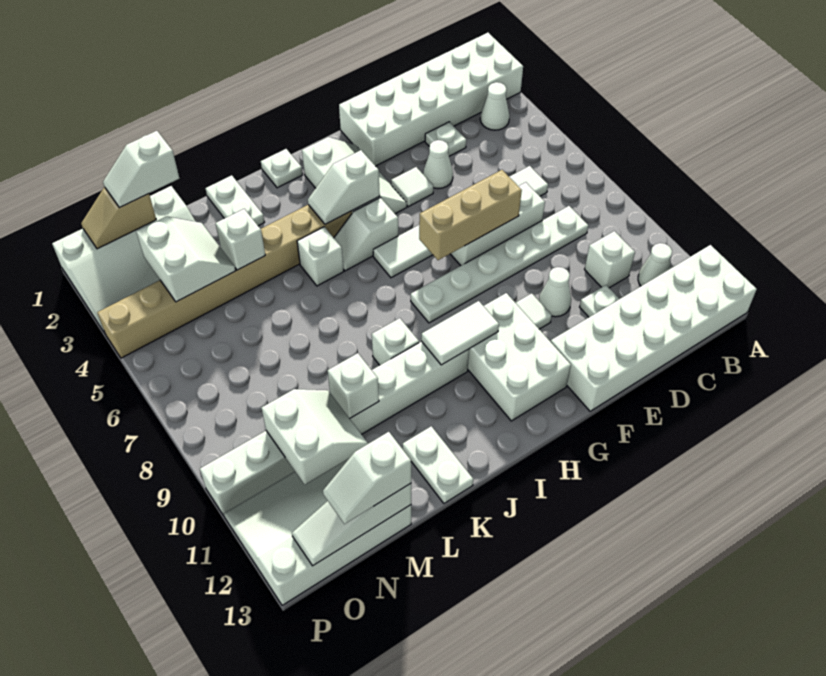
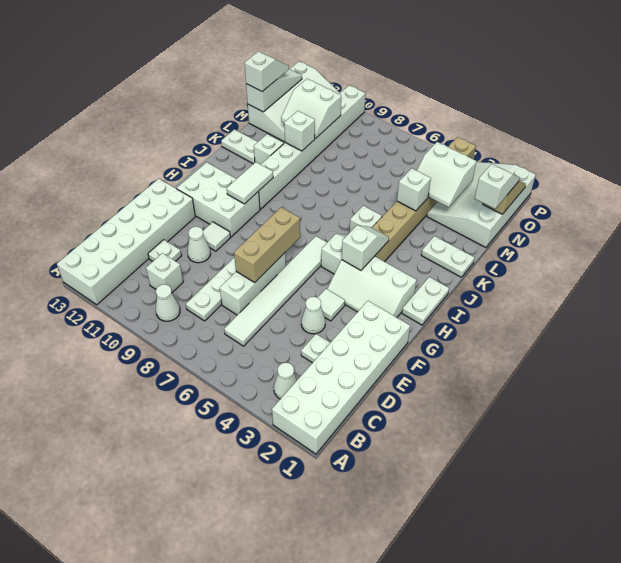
white cone B11 level 1 -> white cone B9 level 1
white plate I1 level 1 -> white plate H1:I1 level 1
white brick J9 level 1 -> white brick K11 level 1

